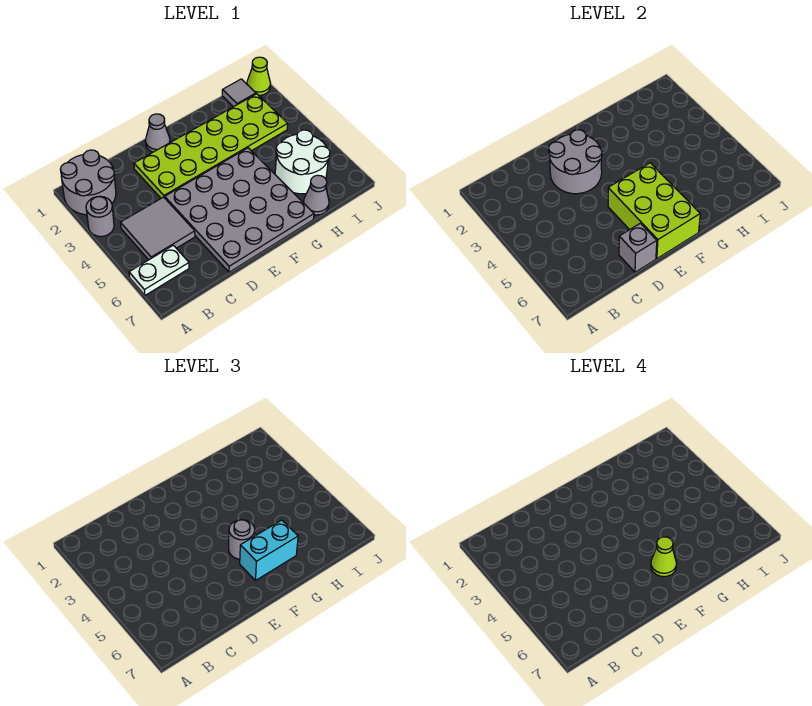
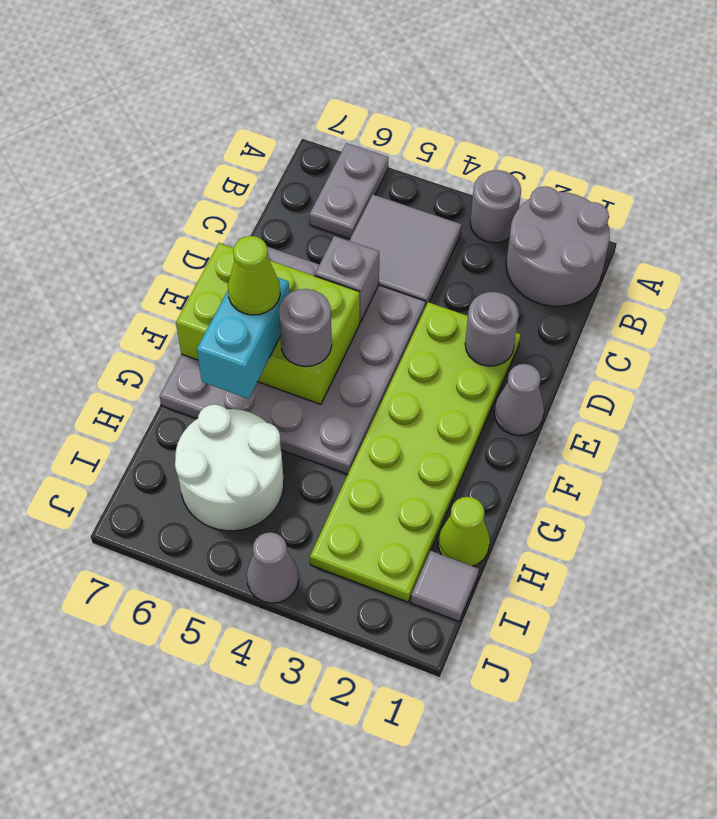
white plate A6:B6 level 1 -> grey plate A6:B6 level 1
grey round brick D2:E3 level 2 -> grey round brick D2 level 2
grey brick D7 level 2 -> grey brick D5 level 2
grey cone H7 level 1 -> grey cone J4 level 1
lime cone J1 level 1 -> lime cone H1 level 1

